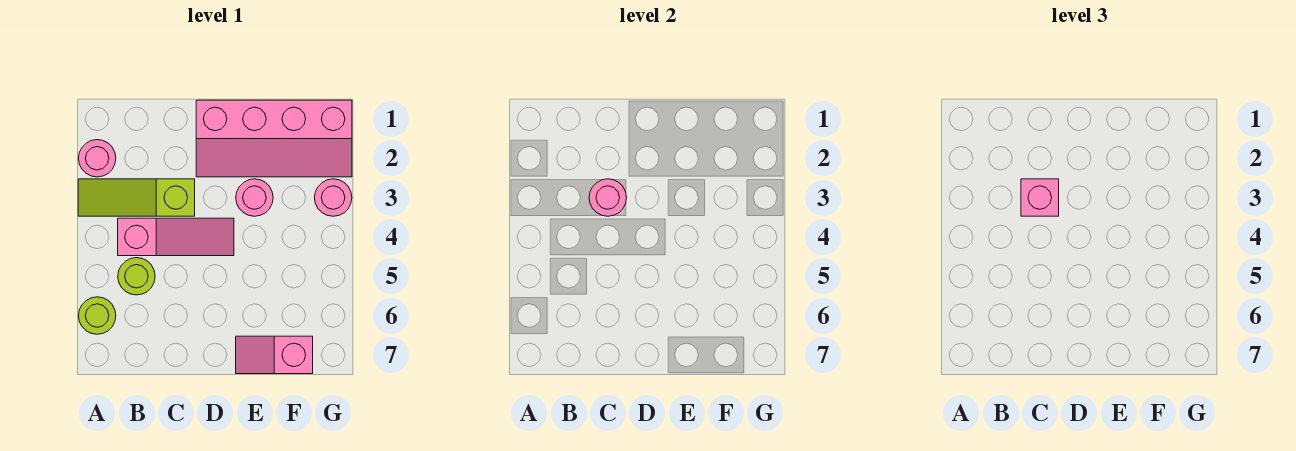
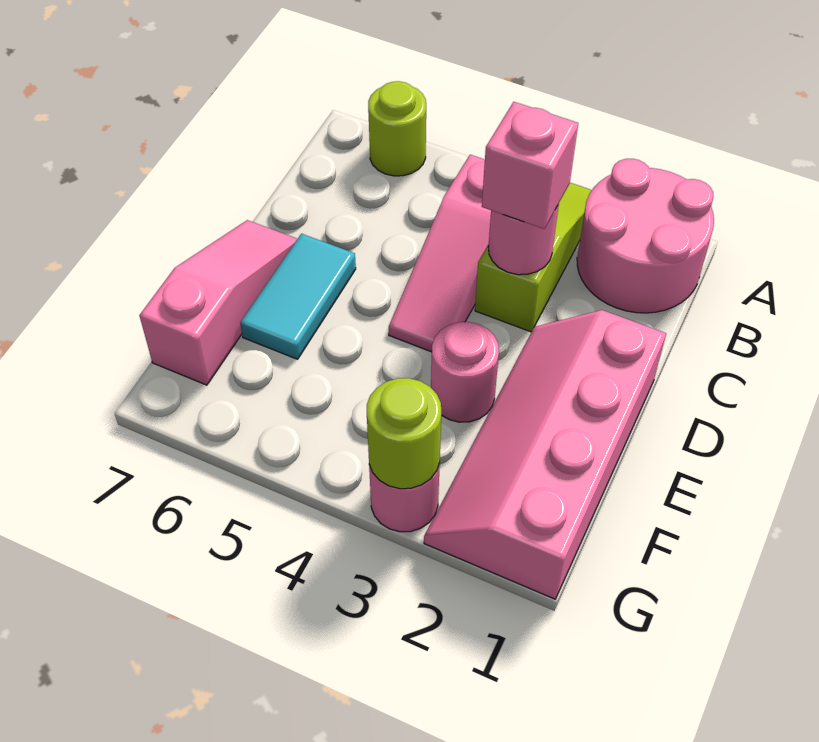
pink round brick A2 level 1 -> pink round brick A1:B2 level 1
lime round brick B5 level 1 -> lime round brick G3 level 2
none -> cyan tile D6:E6 level 1
pink slope E7:F7 level 1 top F -> pink slope D7:F7 level 1 top F

